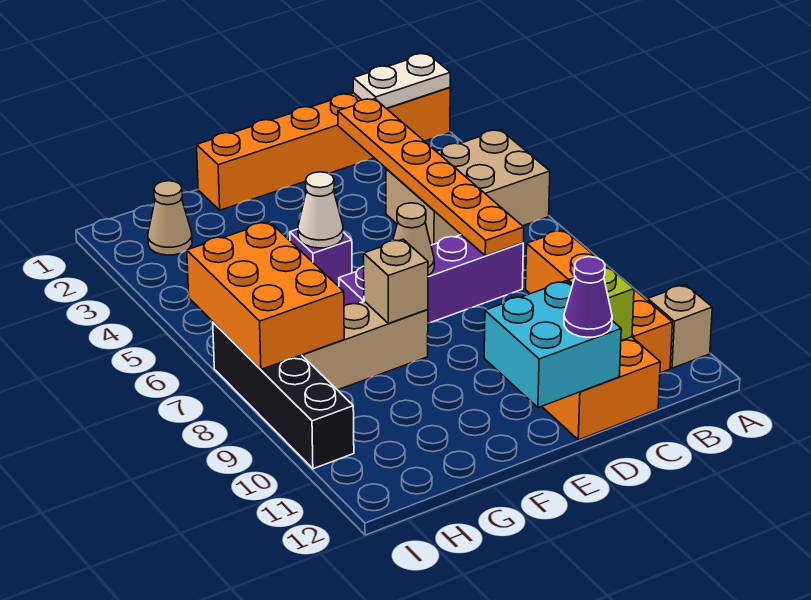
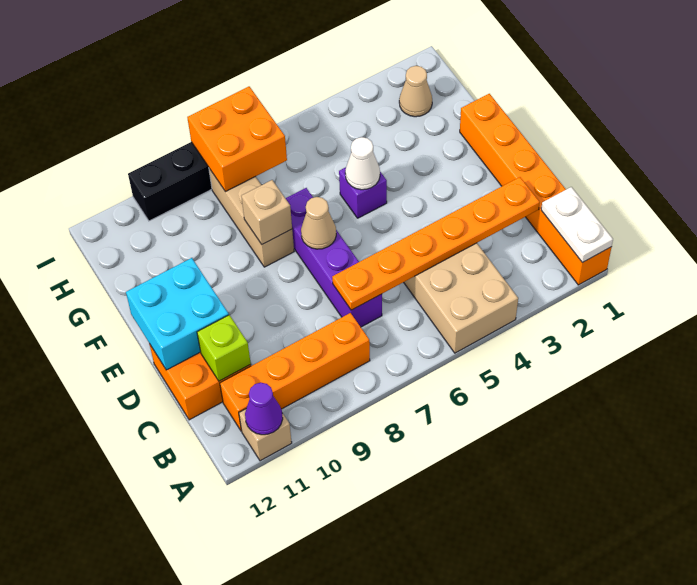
purple cone D12 level 3 -> purple cone A11 level 2
orange brick H6:I8 level 2 -> orange brick H7:I8 level 2

